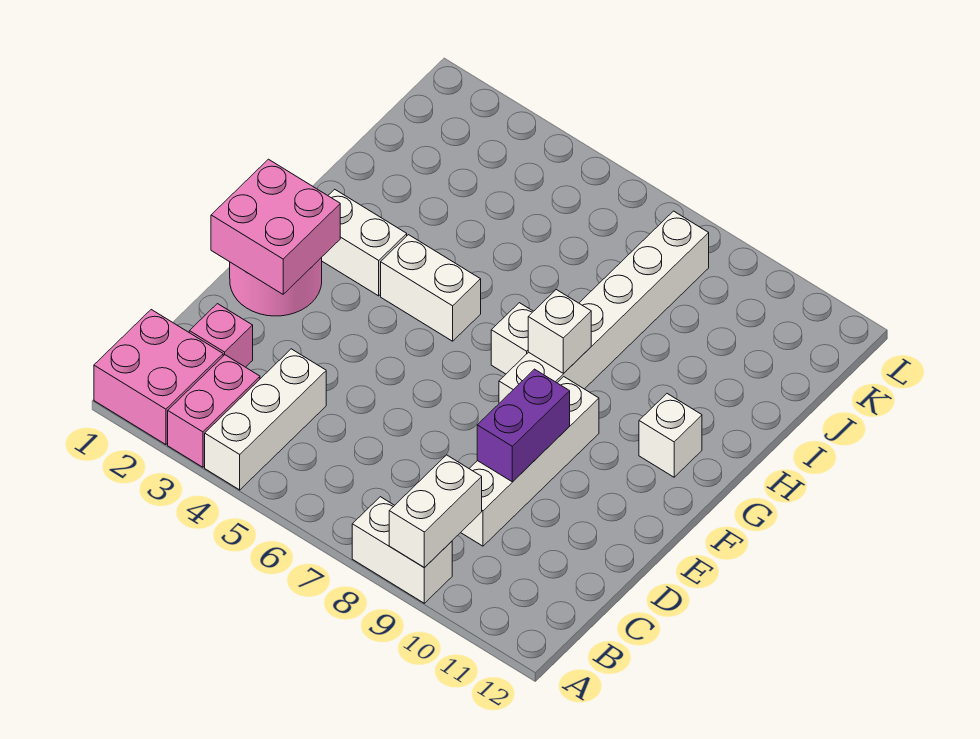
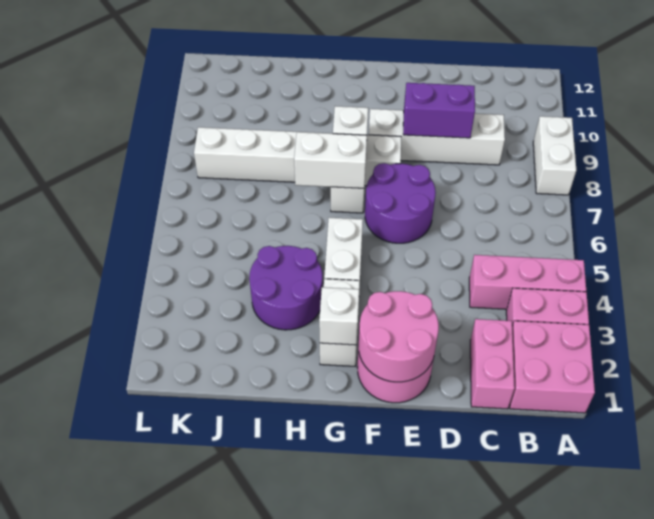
white brick A4:C4 level 1 -> pink brick A4:C4 level 1
white brick A9:B9 level 2 -> white brick G7:H7 level 2
pink brick C2 level 1 -> pink brick C1:C2 level 1
pink brick E1:F2 level 2 -> pink round brick E1:F2 level 2
none -> purple round brick E6:F7 level 1
white brick G11 level 1 -> white brick G2 level 2
none -> purple round brick H3:I4 level 1

